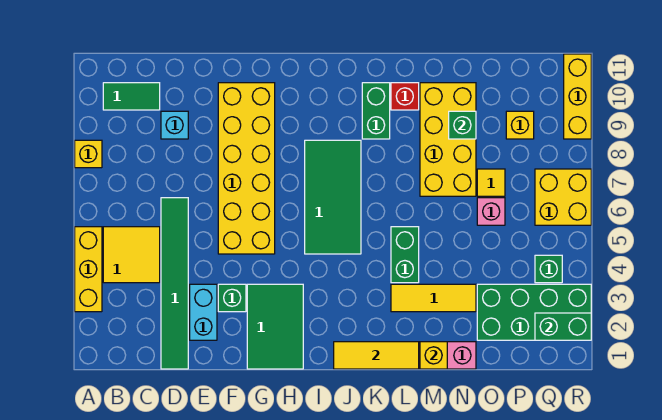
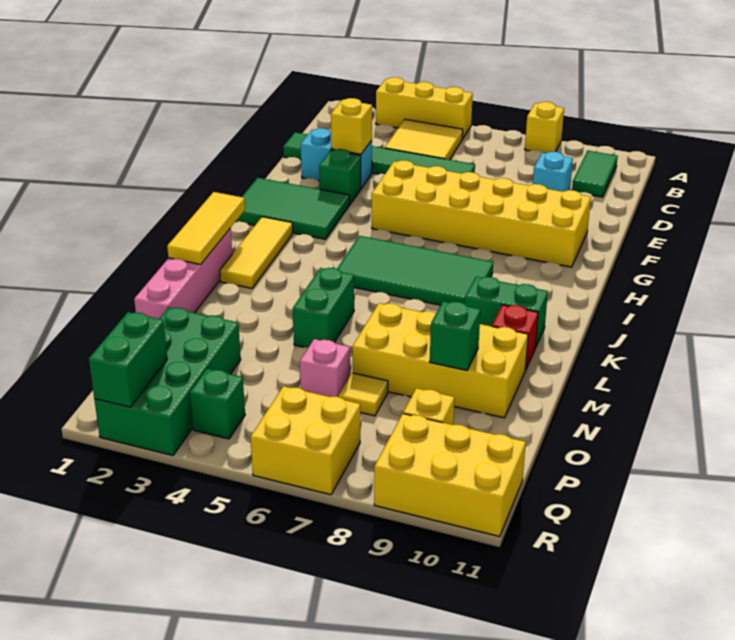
yellow tile L3:N3 level 1 -> yellow tile I2:K2 level 1
green brick L4:L5 level 1 -> green brick L5:M5 level 1
yellow brick M1 level 2 -> yellow brick E3 level 2
yellow brick R9:R11 level 1 -> yellow brick Q9:R11 level 1

